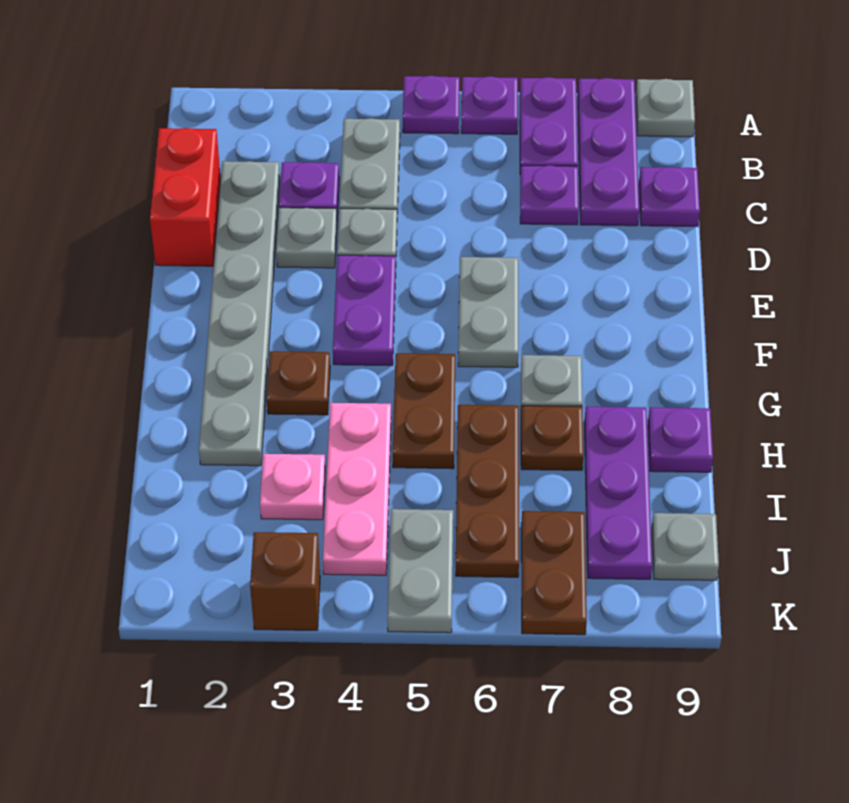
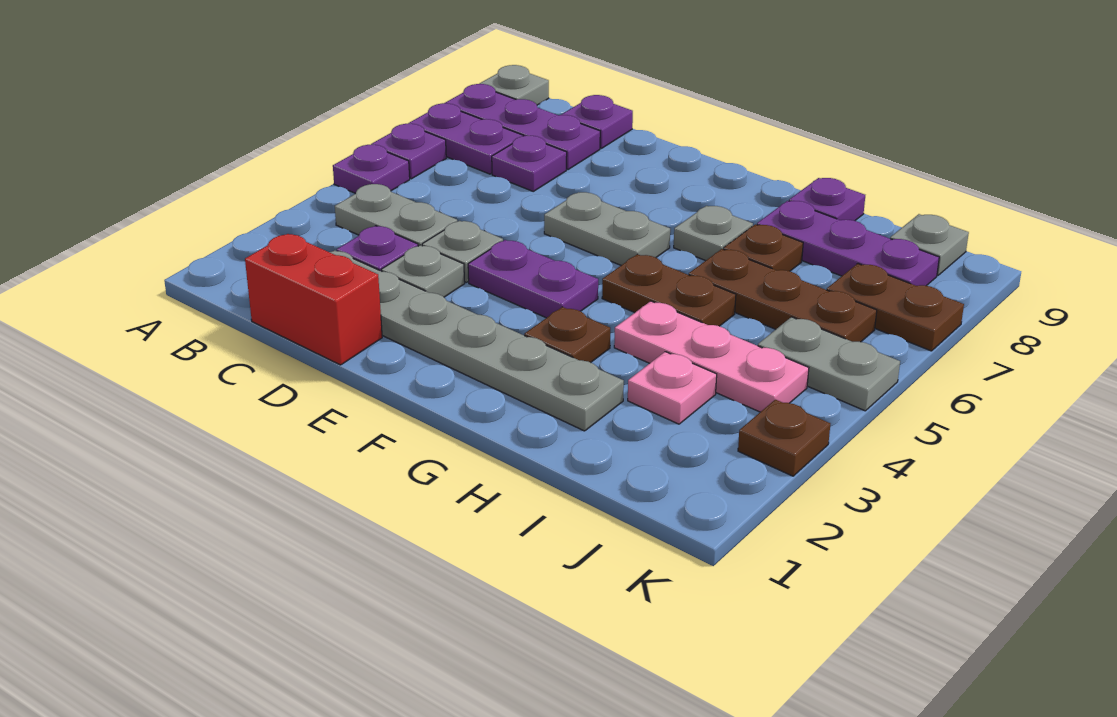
brown brick K3 level 1 -> brown plate K3 level 1

